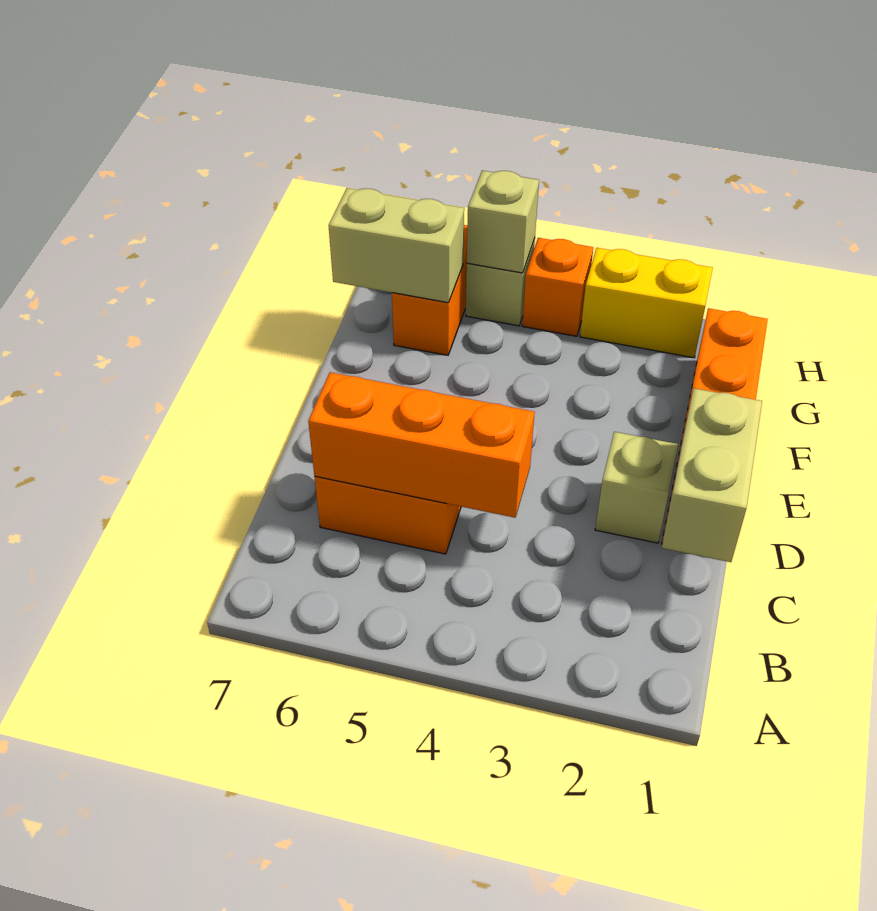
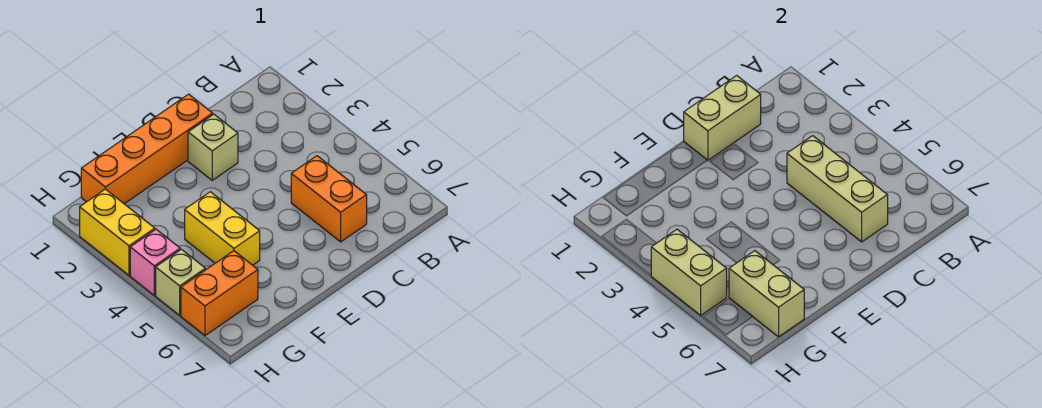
orange brick C4:C6 level 2 -> tan brick C4:C6 level 2
none -> yellow brick F4:F5 level 1
orange brick H4 level 1 -> pink brick H4 level 1
tan brick H5 level 2 -> tan brick H4:H5 level 2

